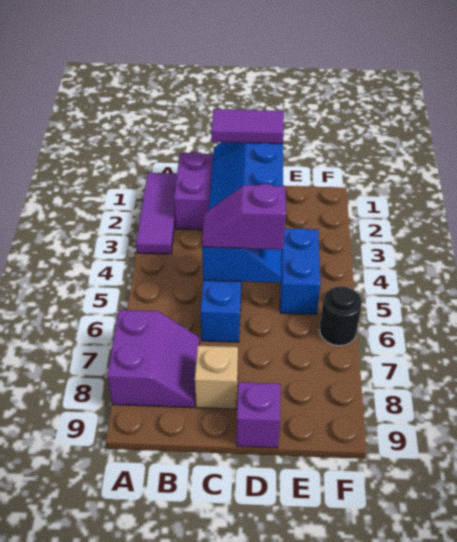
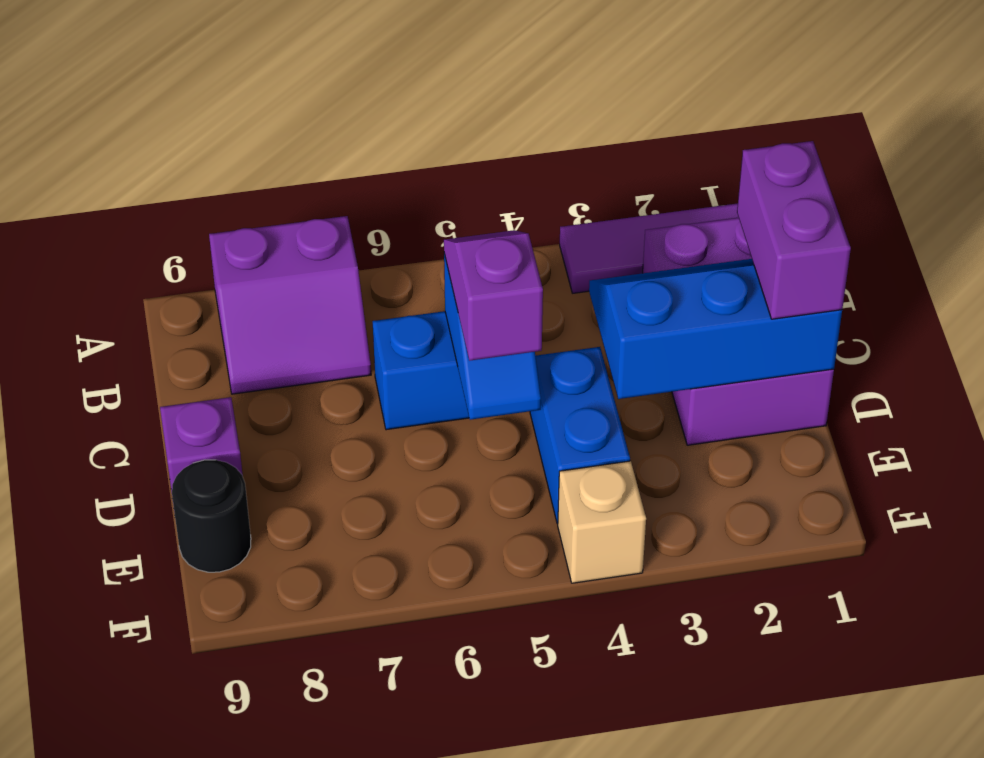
purple tile C1:D1 level 3 -> purple brick C1:D1 level 3
tan brick C8 level 1 -> tan brick F4 level 1
blue brick E4:E5 level 1 -> blue brick D4:E4 level 1
black round brick F6 level 1 -> black round brick E9 level 1

